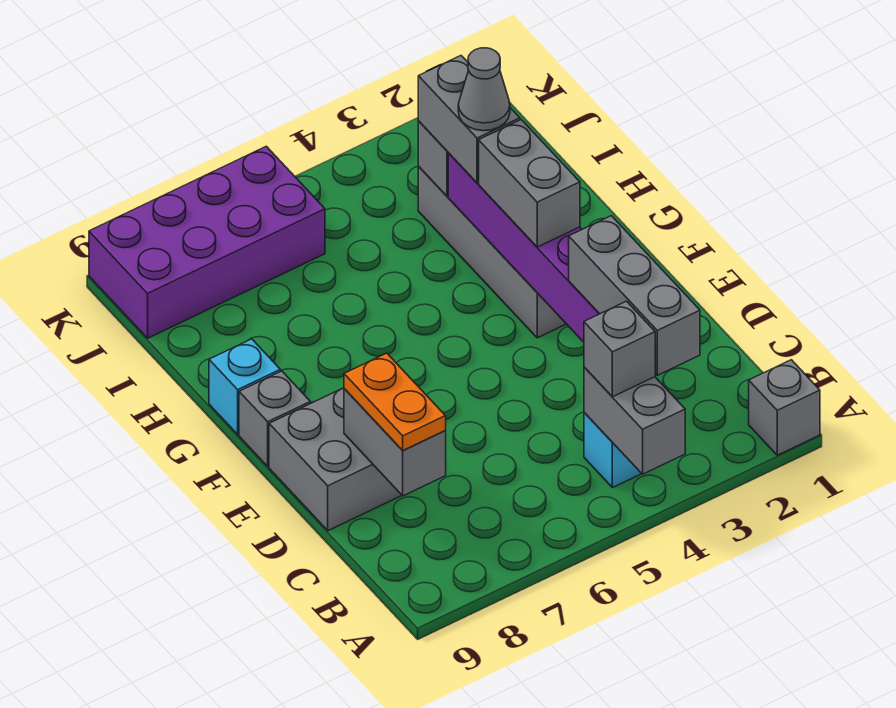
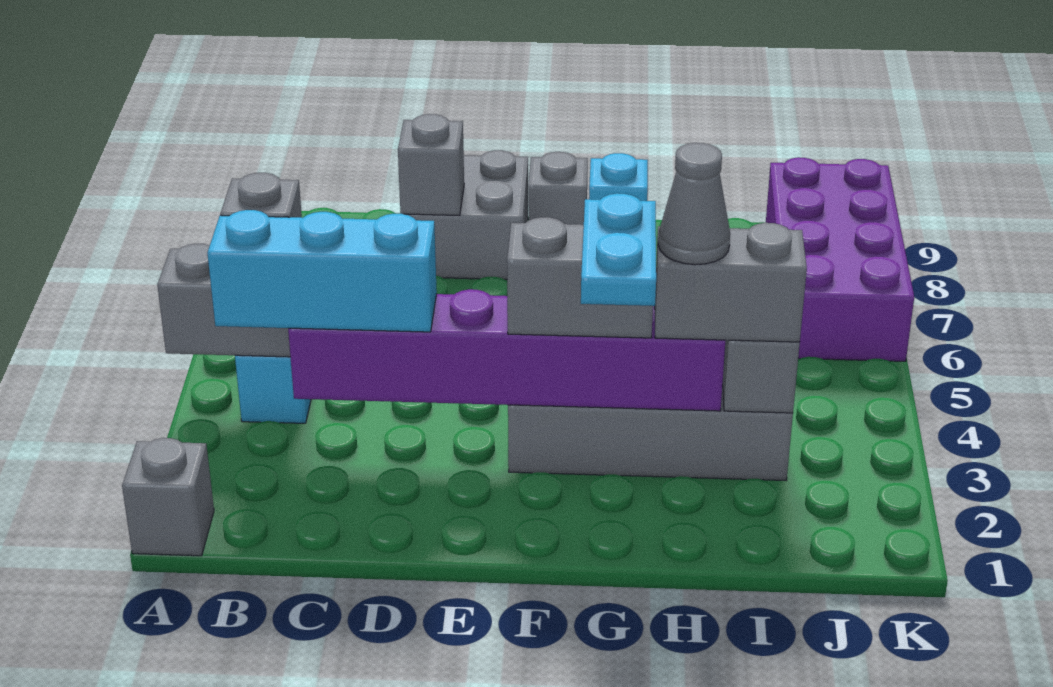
grey brick B3:D3 level 3 -> cyan brick B3:D3 level 3
grey brick C8:D8 level 2 -> grey brick D8 level 2
orange plate C8:D8 level 3 -> none
none -> cyan plate G2:G3 level 4

